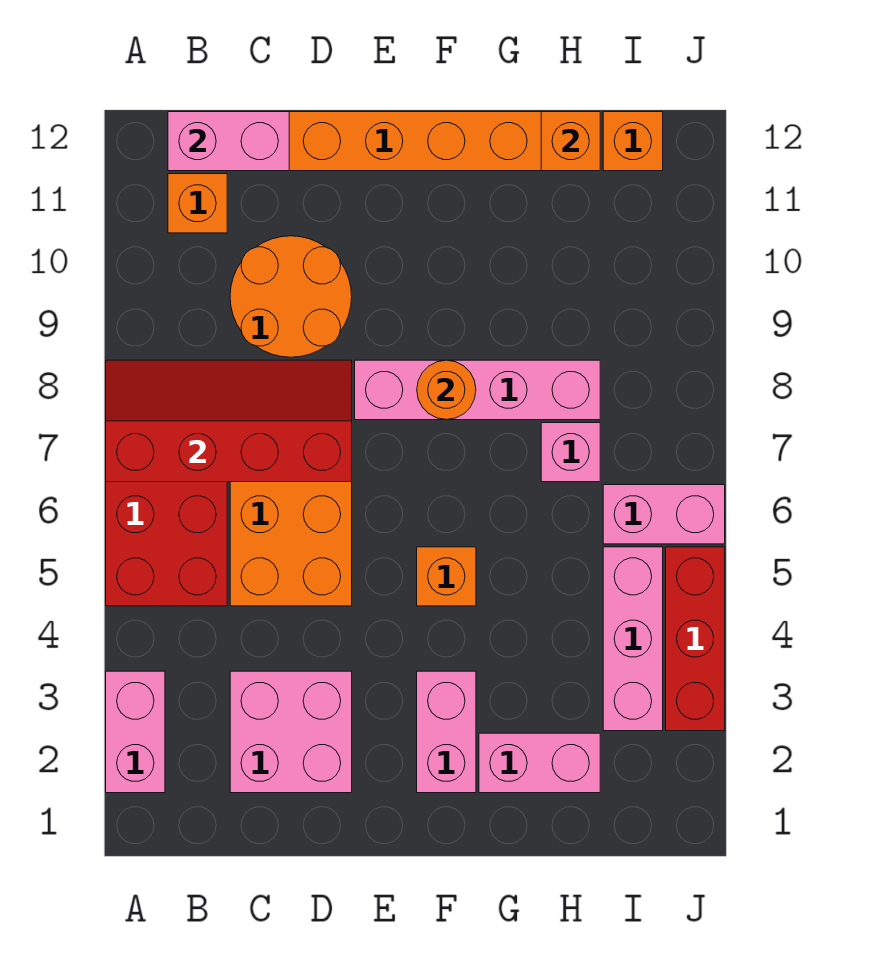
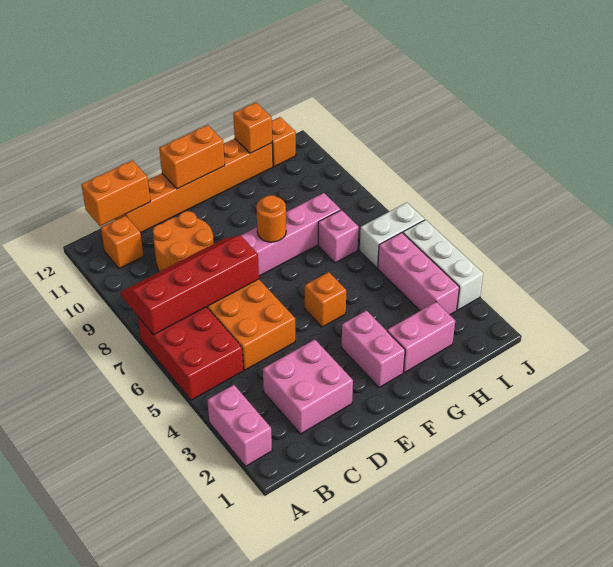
pink brick B12:C12 level 2 -> orange brick B12:C12 level 2
none -> orange brick E12:F12 level 2
pink brick I6:J6 level 1 -> white brick I6:J6 level 1
red brick J3:J5 level 1 -> white brick J3:J5 level 1

